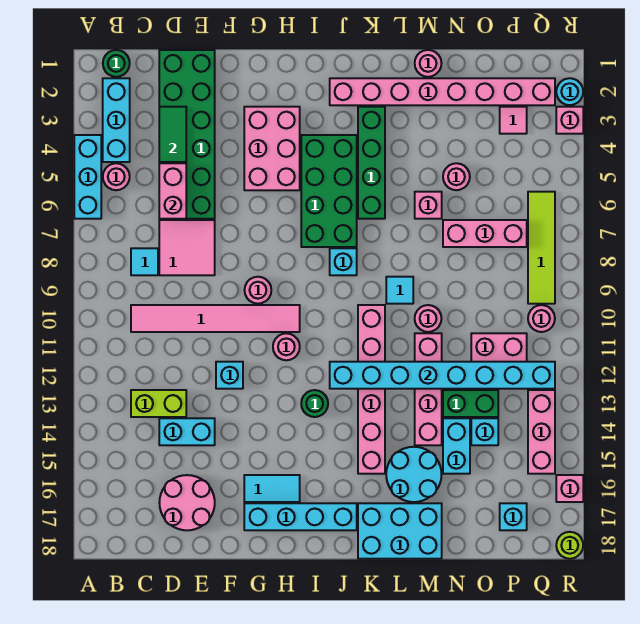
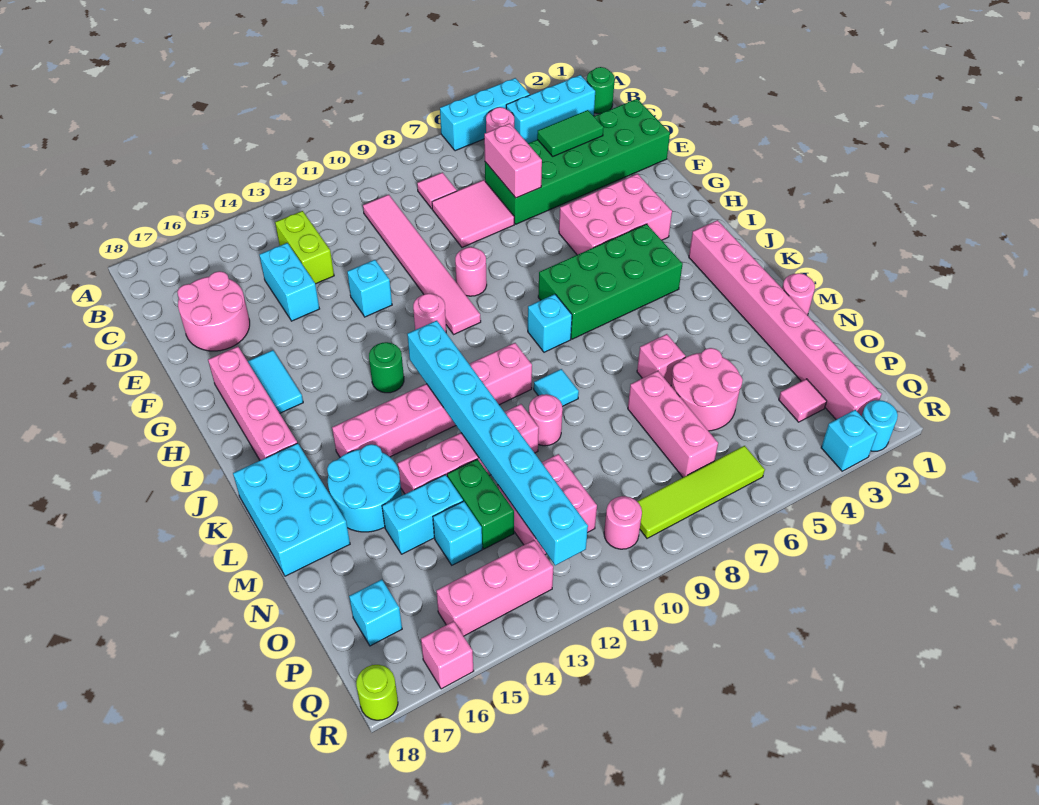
cyan tile C8 level 1 -> pink tile C8 level 1
pink brick D5:D6 level 2 -> pink brick D6:E6 level 2
cyan brick G17:J17 level 1 -> pink brick G17:J17 level 1
green brick K3:K6 level 1 -> none
pink round brick N5 level 1 -> pink round brick N5:O6 level 1
pink brick R3 level 1 -> cyan brick R3 level 1

